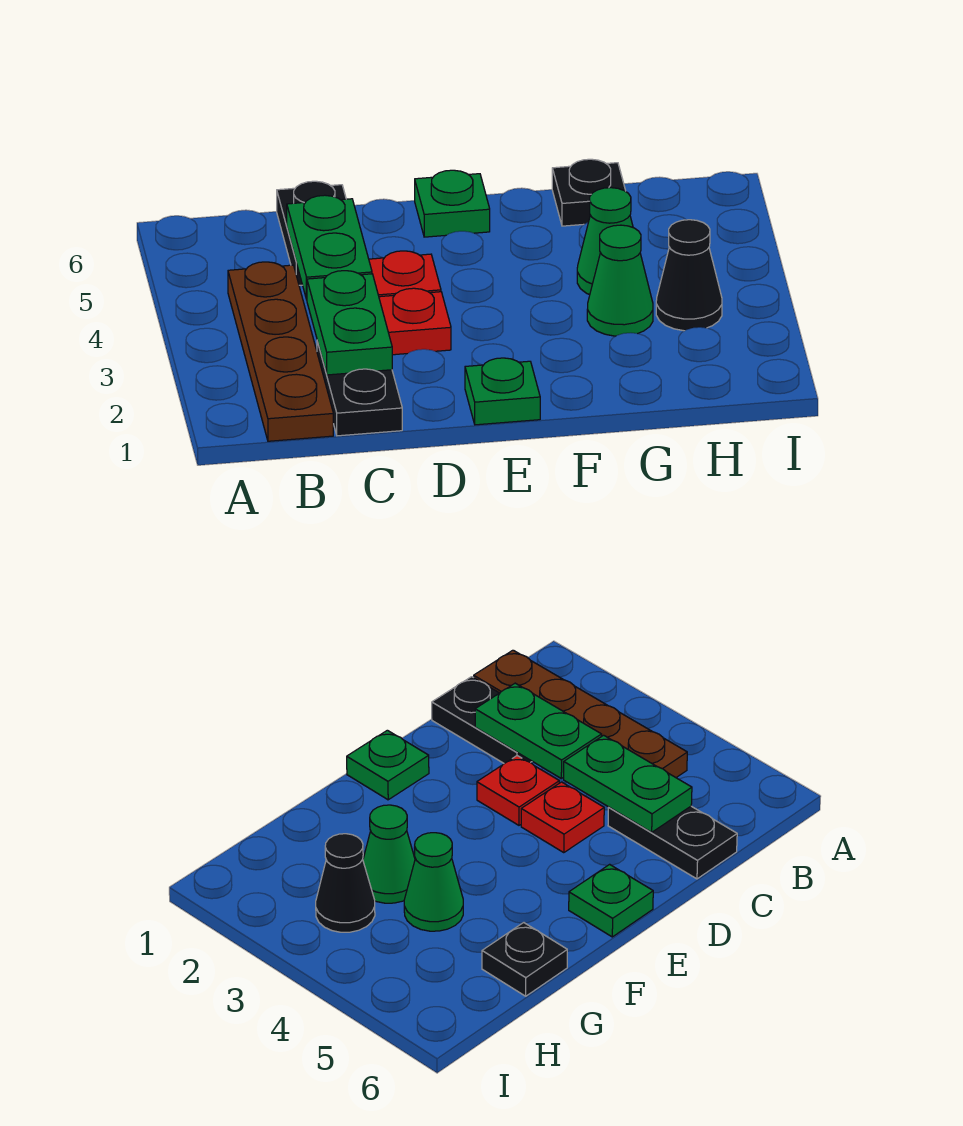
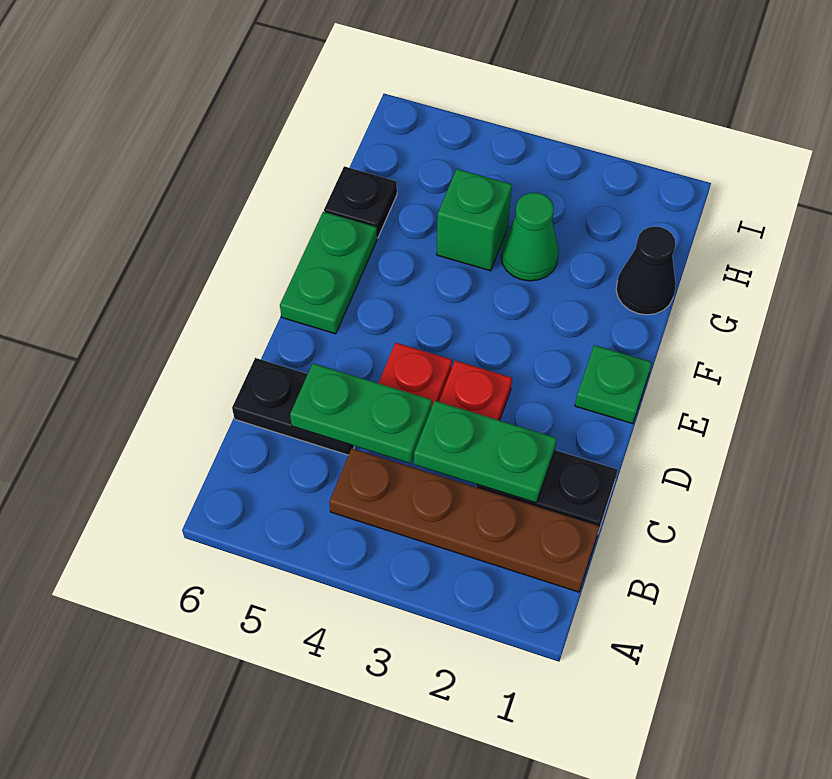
green plate E6 level 1 -> green plate E6:F6 level 1
green cone G4 level 1 -> green brick G4 level 1
black cone H3 level 1 -> black cone G1 level 1

